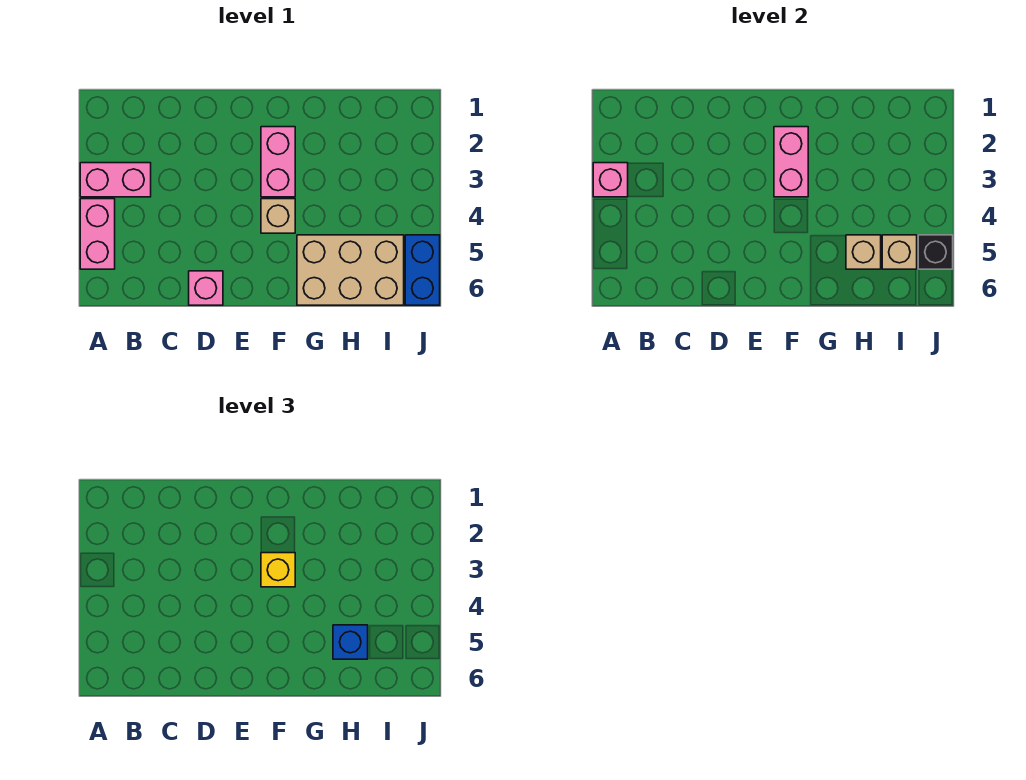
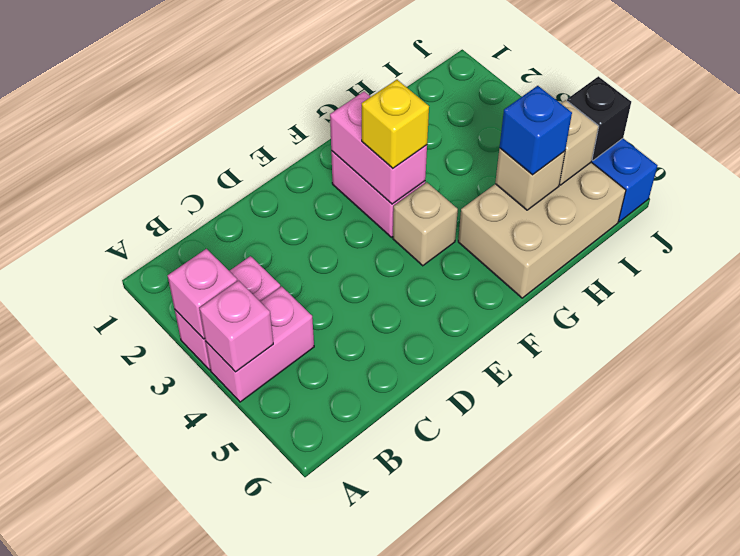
pink brick A4:A5 level 1 -> pink brick A4:B4 level 1
pink brick D6 level 1 -> pink brick A4 level 2

